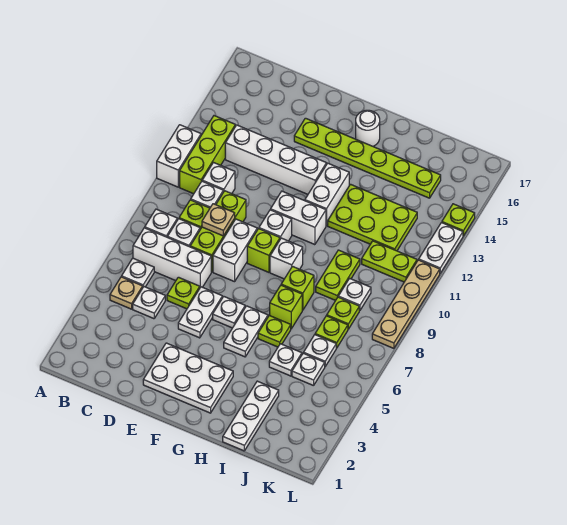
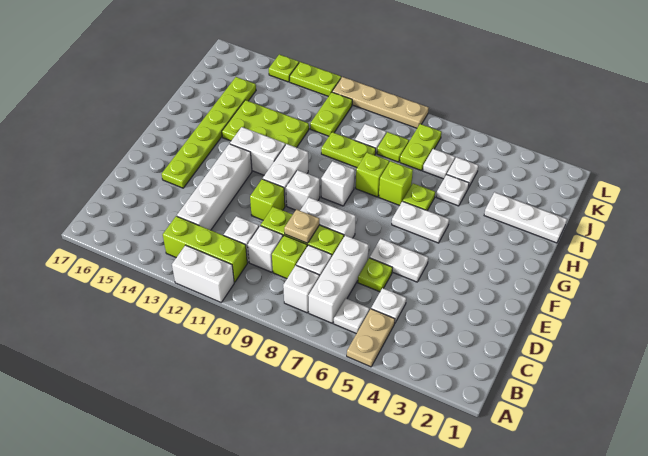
tan plate B5 level 1 -> tan plate A5:B5 level 1
white plate E2:G3 level 1 -> none
white plate F6 level 1 -> none
lime brick F9 level 1 -> lime brick E11 level 1
white round brick G16 level 1 -> none
lime plate H12:J13 level 1 -> lime plate H12:I14 level 1
lime plate J7 level 1 -> lime plate J7:K7 level 1
white plate L12:L13 level 1 -> lime plate L12:L13 level 1

